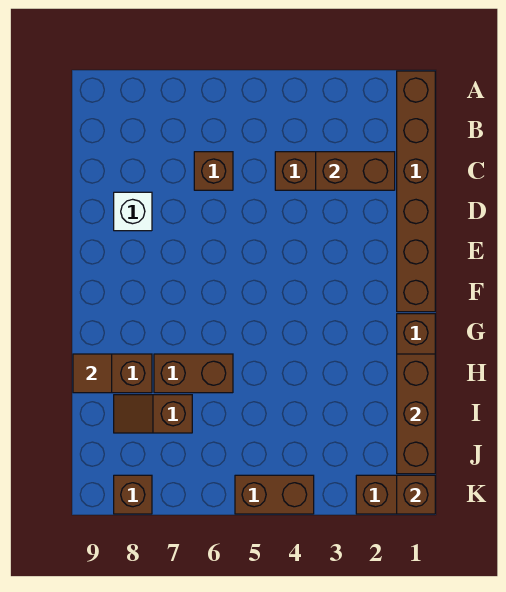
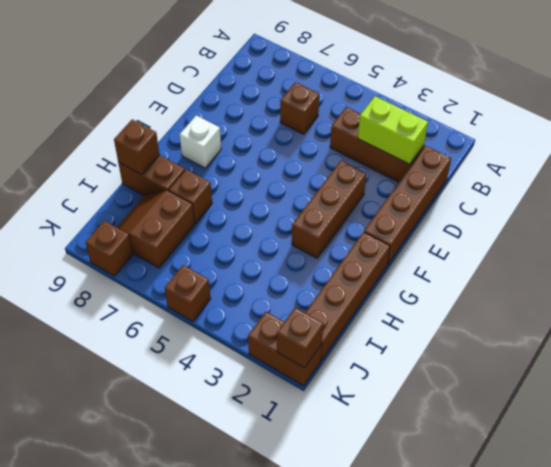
brown brick A1:F1 level 1 -> brown brick C1:F1 level 1
brown brick C2:C3 level 2 -> lime brick C2:C3 level 2
white brick D8 level 1 -> white brick F8 level 1
brown brick H1:J1 level 2 -> brown brick E3:G3 level 1
brown brick H6:H7 level 1 -> brown brick H7 level 1
brown tile H9 level 2 -> brown brick H9 level 2
brown slope I7:I8 level 1 top 7 -> brown slope I7:J8 level 1 top 7
brown brick K4:K5 level 1 -> brown brick K5 level 1

